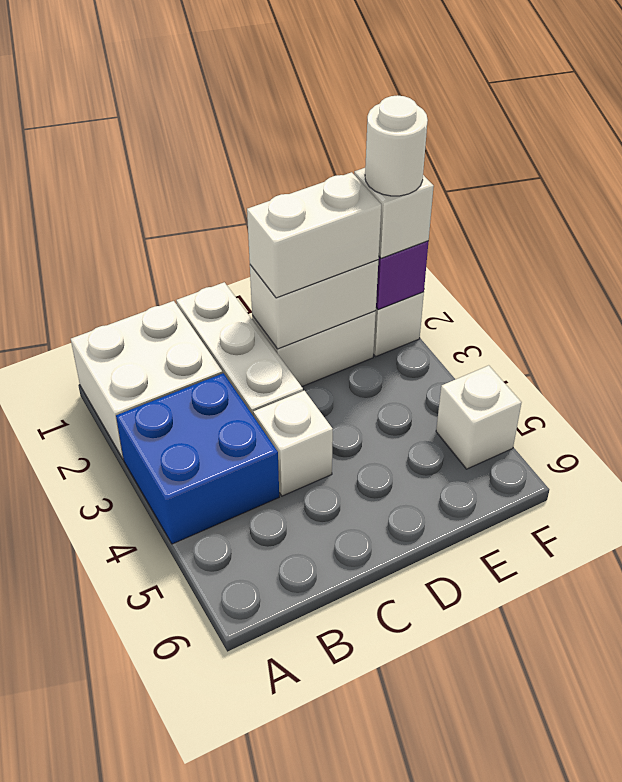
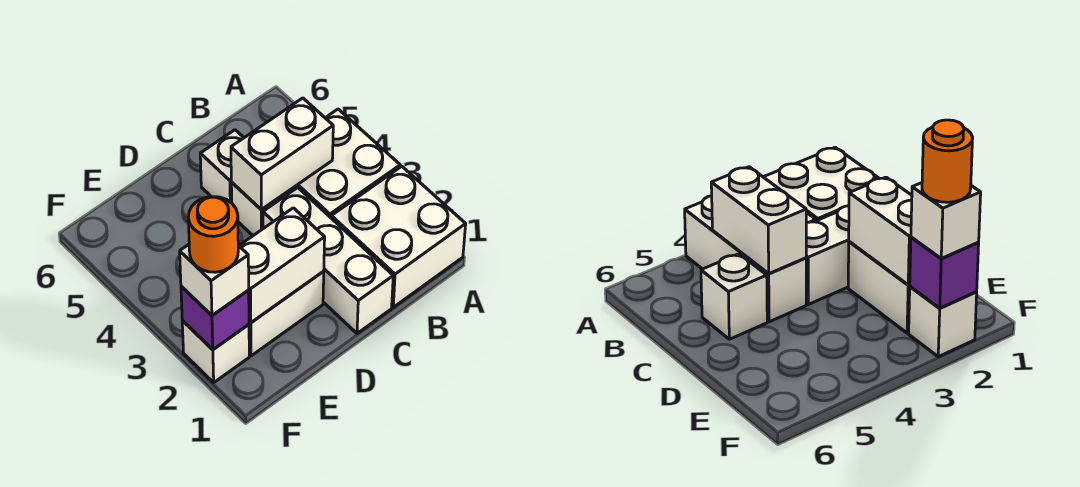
blue brick A3:B4 level 1 -> white brick A3:B4 level 1
white brick D2:E2 level 3 -> white brick B4:C4 level 2
white round brick F2 level 4 -> orange round brick F2 level 4
white brick F5 level 1 -> white brick C5 level 1

